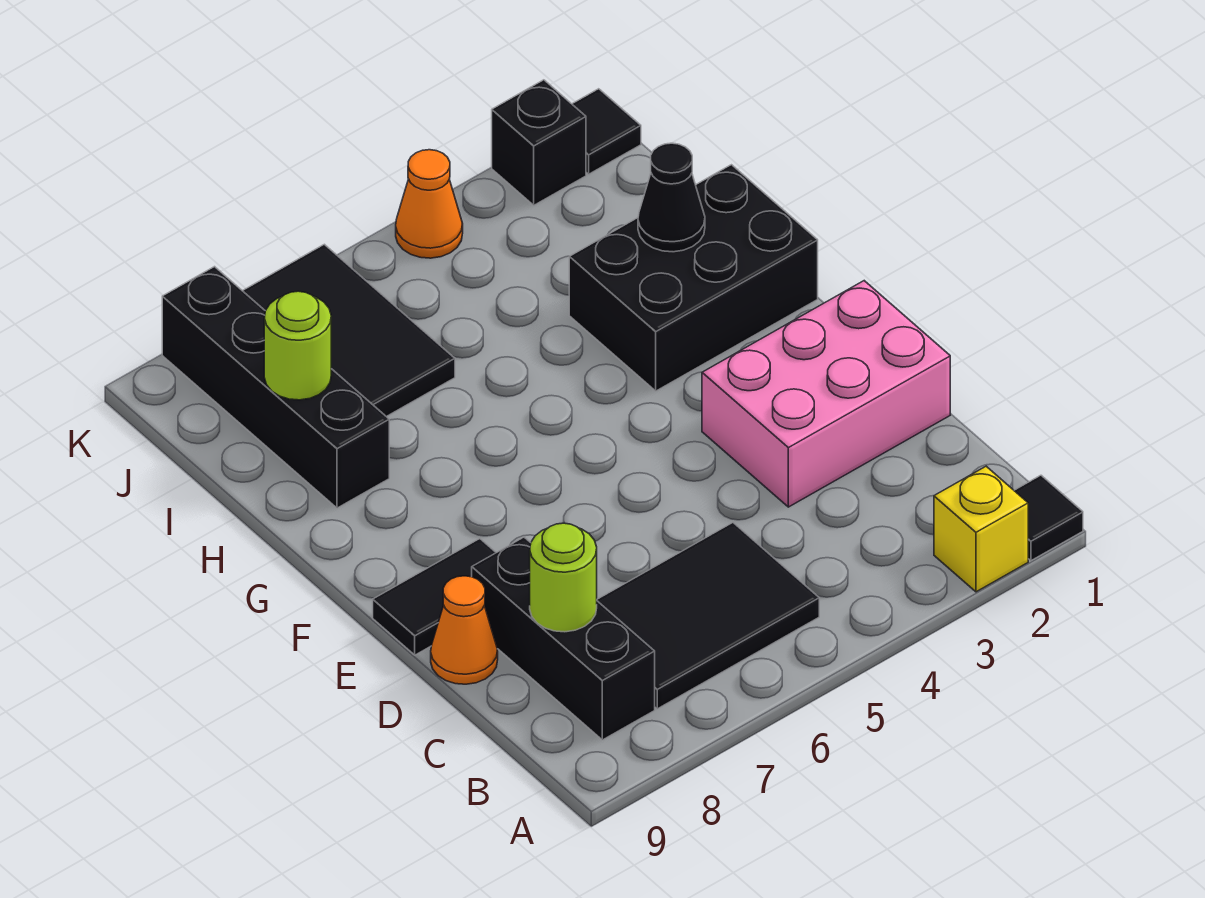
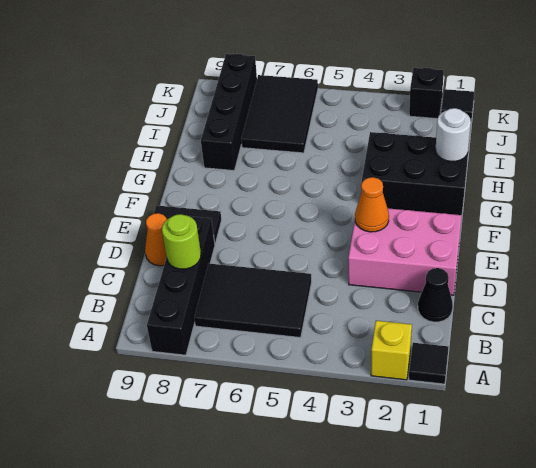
black brick B8:D8 level 1 -> black brick A8:D8 level 1
none -> white round brick H1 level 2
black cone H2 level 2 -> black cone C1 level 1
lime round brick I8 level 2 -> none
orange cone K4 level 1 -> orange cone E3 level 2

